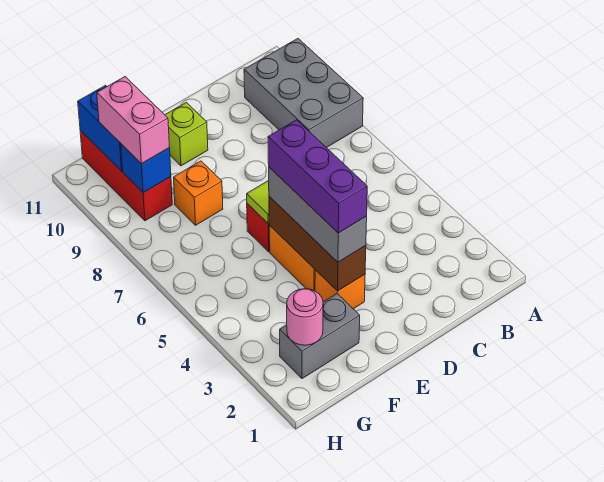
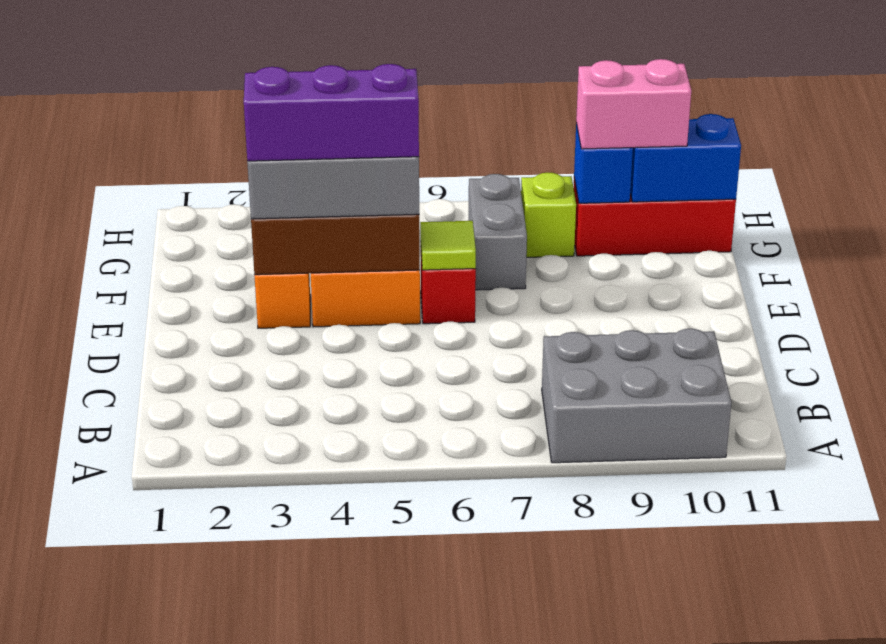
lime brick E10 level 1 -> lime brick G8 level 1
grey brick F2:G2 level 1 -> grey brick F7:G7 level 1
orange brick F8 level 1 -> none
pink round brick G2 level 2 -> none

